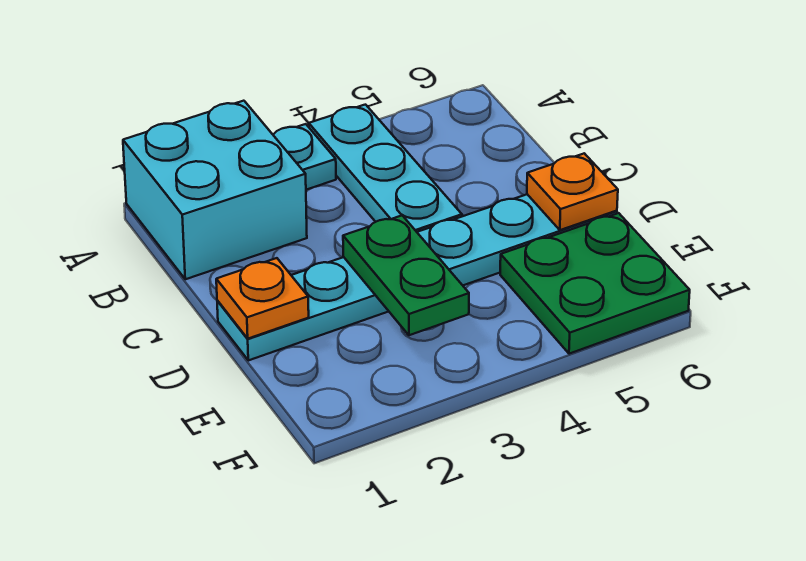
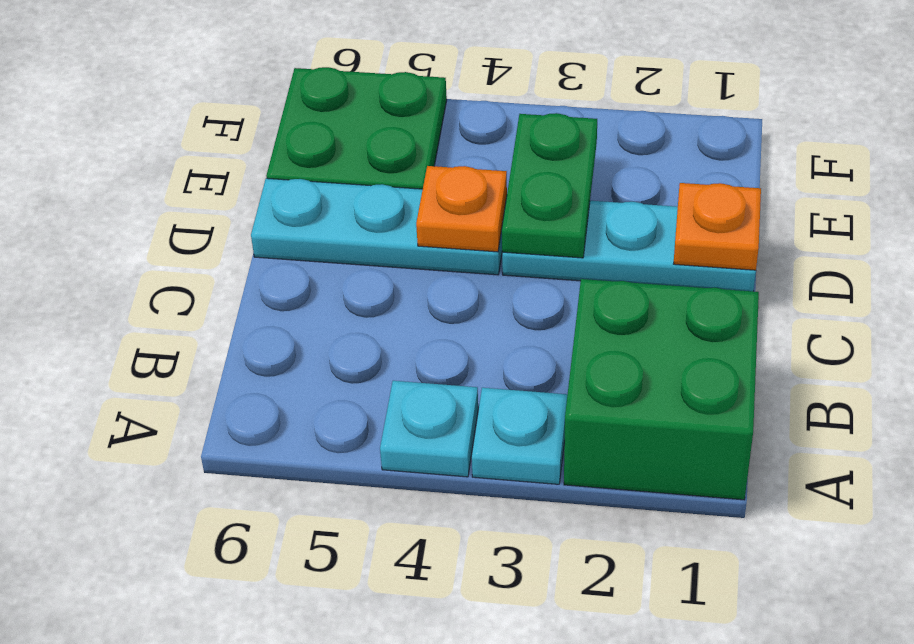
cyan brick A1:B2 level 1 -> green brick A1:B2 level 1
cyan plate A4:C4 level 1 -> cyan plate A4 level 1
orange plate D6 level 2 -> orange plate D4 level 2

